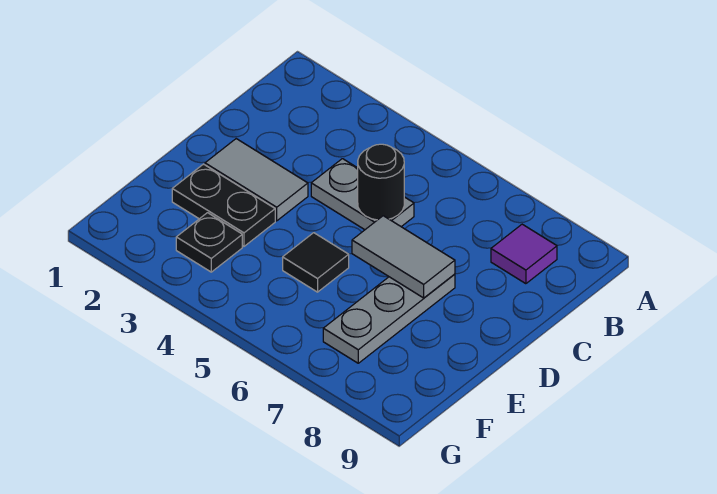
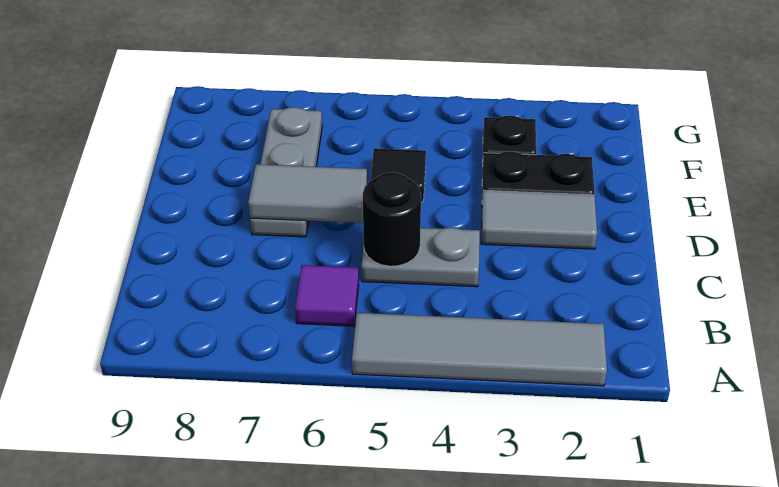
none -> grey tile A2:A5 level 1
purple tile B8 level 1 -> purple tile B6 level 1

